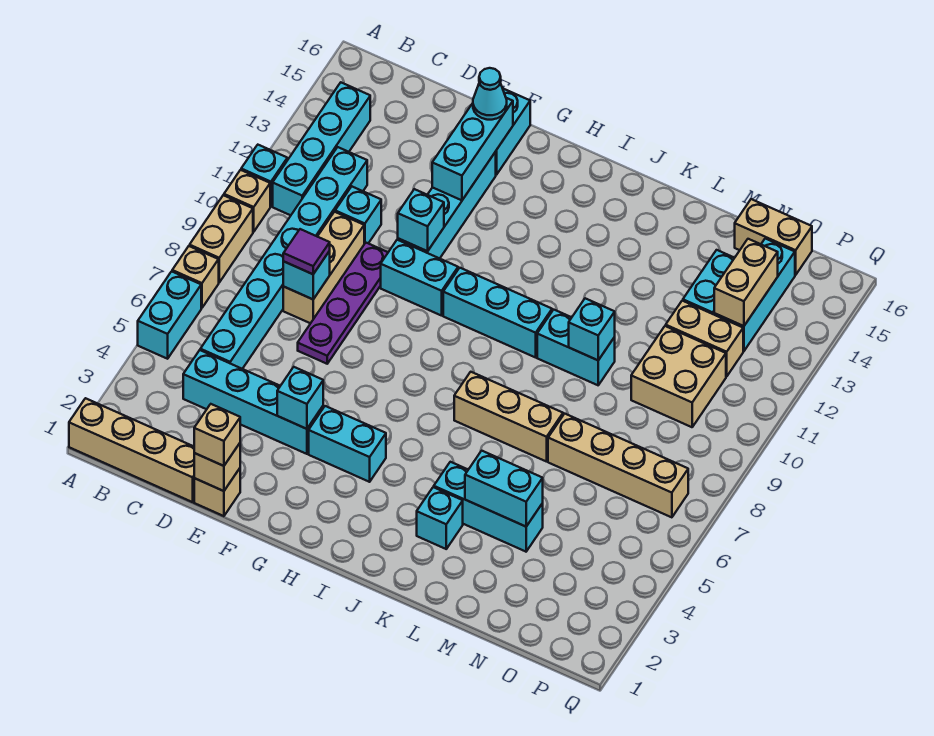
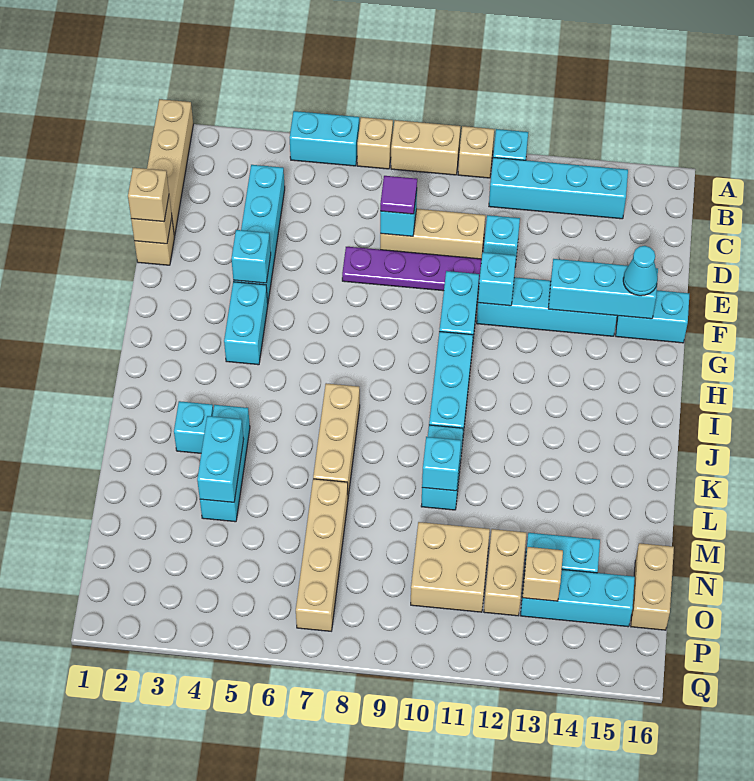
cyan brick C5:C12 level 1 -> none
tan brick O13:O14 level 2 -> tan brick O13 level 2

